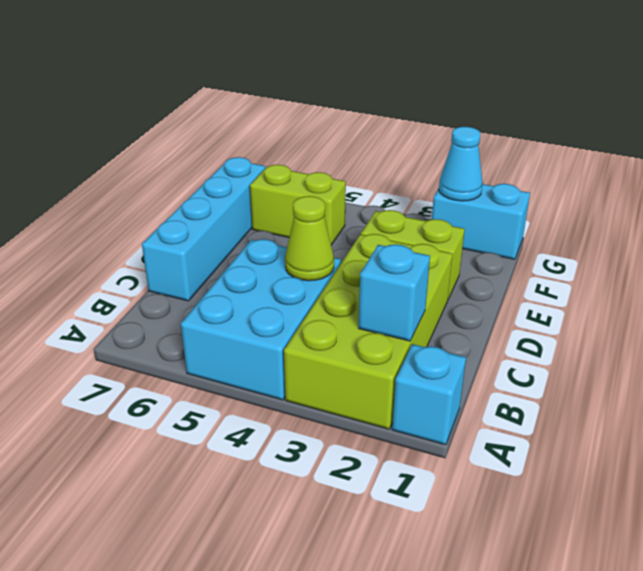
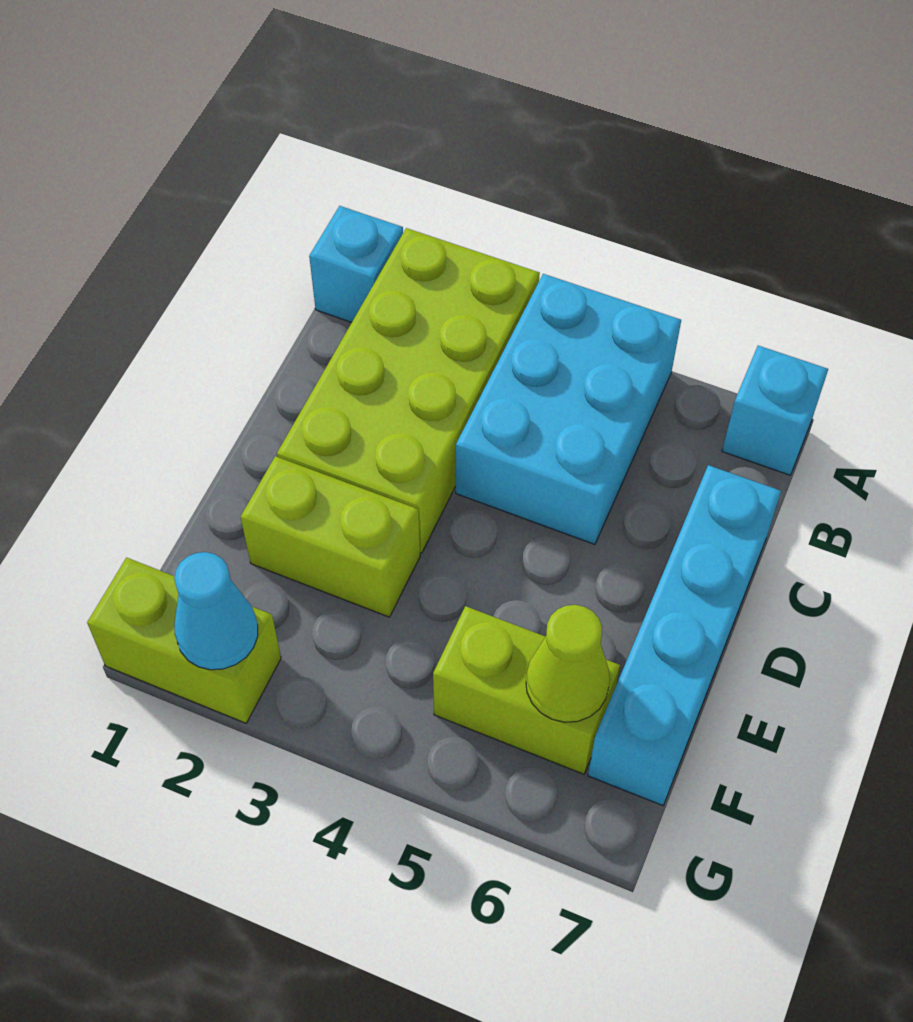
cyan brick B2 level 2 -> cyan brick A7 level 1
lime cone C4 level 2 -> lime cone F6 level 2
cyan brick G1:G2 level 1 -> lime brick G1:G2 level 1

